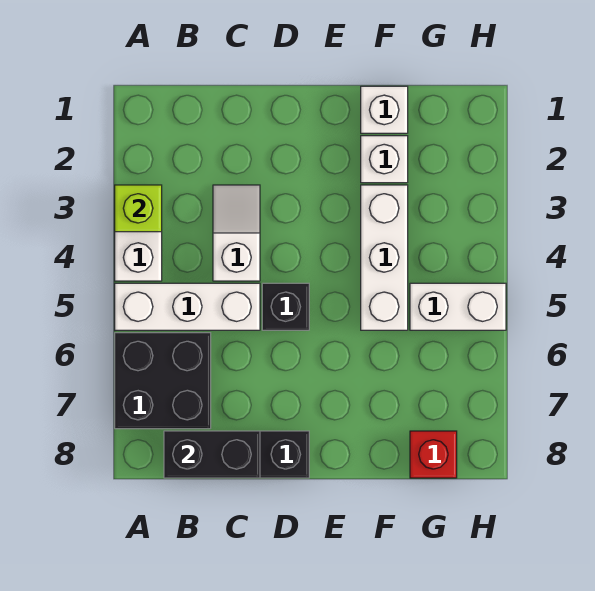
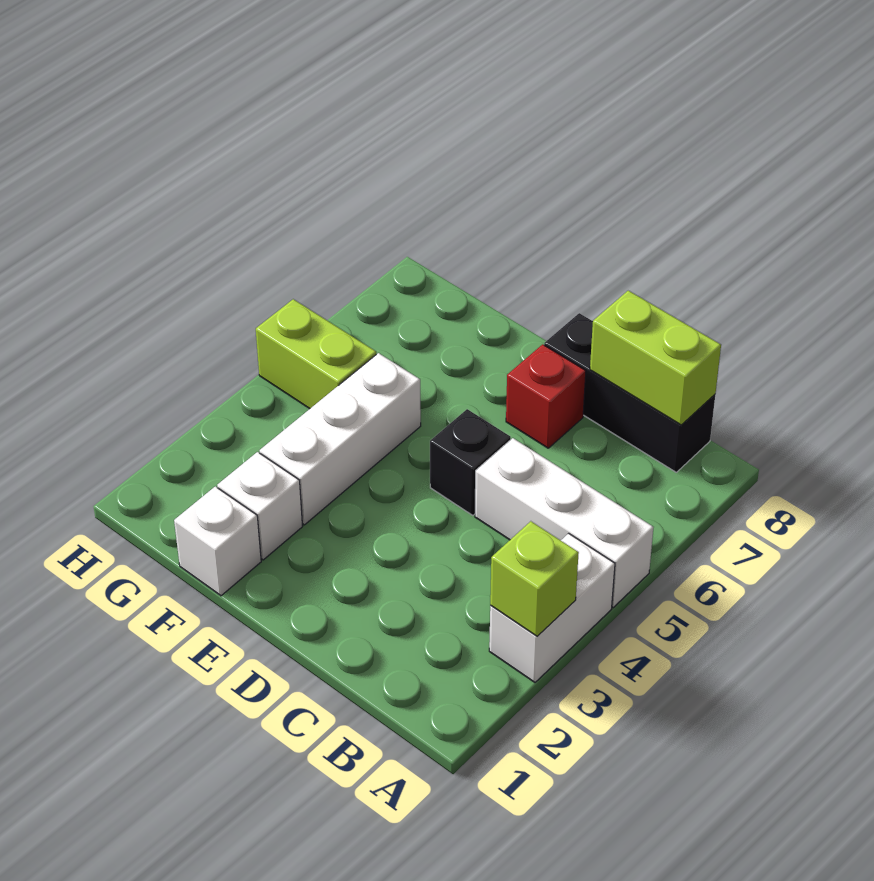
black brick A6:B7 level 1 -> none
black brick B8:C8 level 2 -> lime brick B8:C8 level 2
white slope C3:C4 level 1 top 4 -> none
white brick G5:H5 level 1 -> lime brick G5:H5 level 1
red brick G8 level 1 -> red brick D7 level 1

